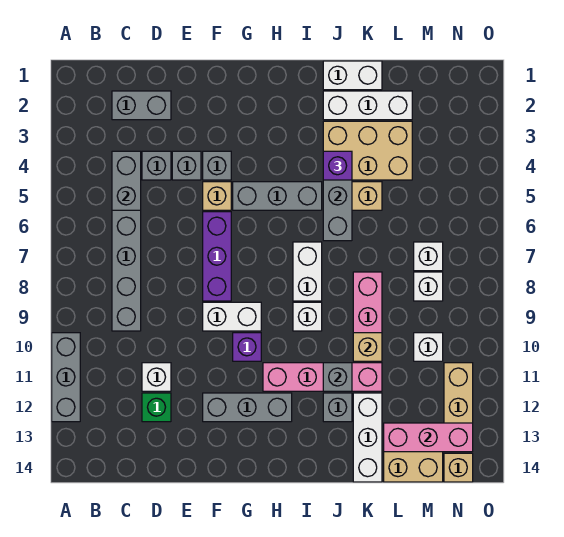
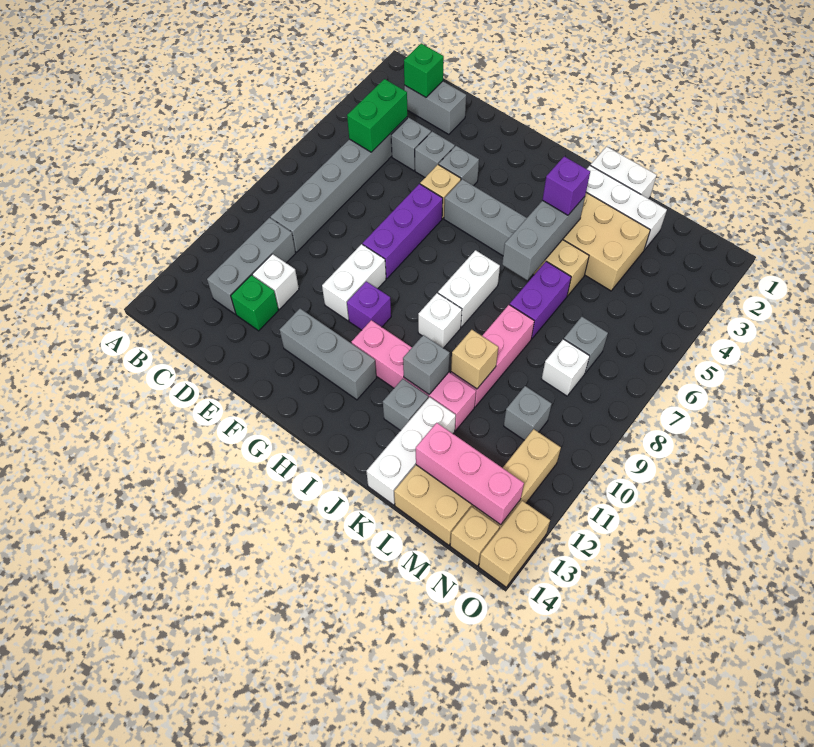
grey brick A10:A12 level 1 -> grey brick C10:C12 level 1
none -> green brick C2 level 2
grey brick C4:C5 level 2 -> green brick C4:C5 level 2
white brick F9:G9 level 1 -> white brick F9:F10 level 1
none -> purple brick K6:K7 level 1
white brick M7 level 1 -> grey brick M7 level 1
white brick M10 level 1 -> grey brick M10 level 1
none -> tan brick O13:O14 level 1

